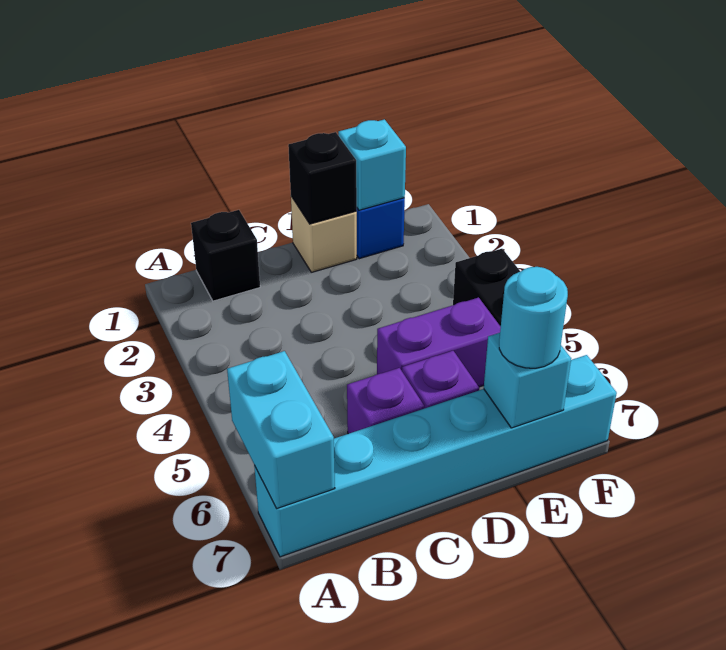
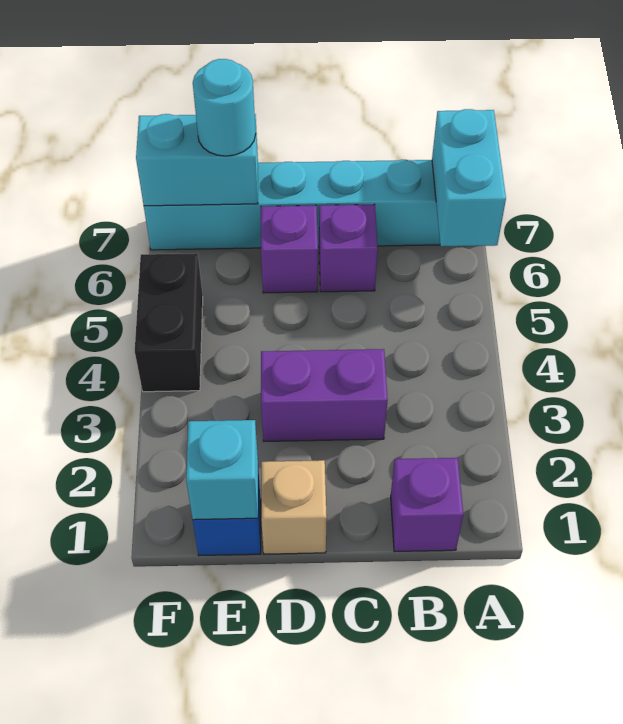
black brick B1 level 1 -> purple brick B1 level 1
black brick D1 level 2 -> none
purple brick D5:E5 level 1 -> purple brick C3:D3 level 1
cyan brick E7 level 2 -> cyan brick E7:F7 level 2

